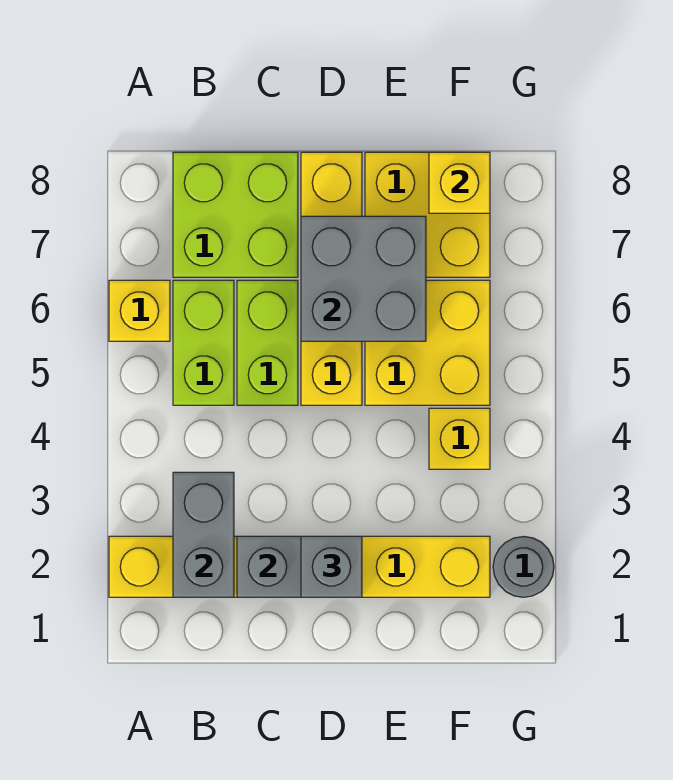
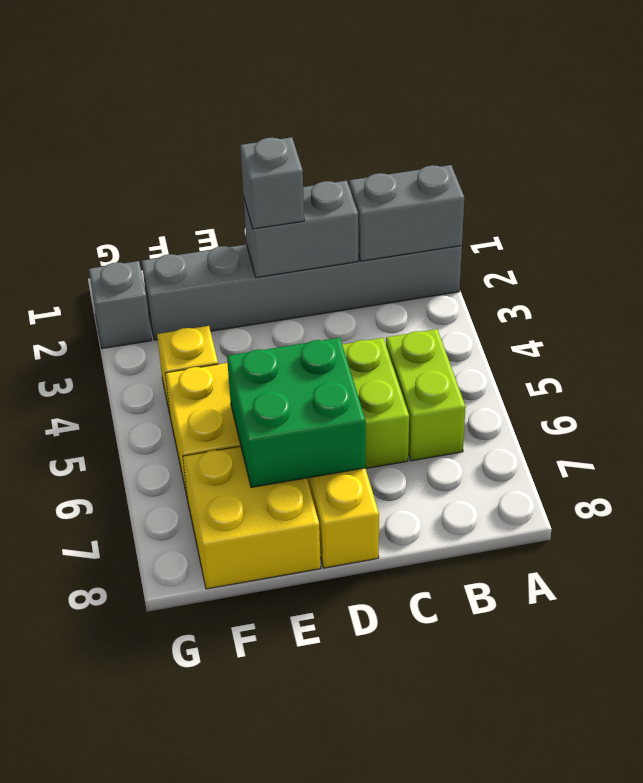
yellow brick A2:F2 level 1 -> grey brick A2:F2 level 1
yellow brick A6 level 1 -> none
grey brick B2:B3 level 2 -> grey brick A2:B2 level 2
lime brick B7:C8 level 1 -> none
grey brick D6:E7 level 2 -> green brick D6:E7 level 2
yellow brick F8 level 2 -> none
grey round brick G2 level 1 -> grey brick G2 level 1

